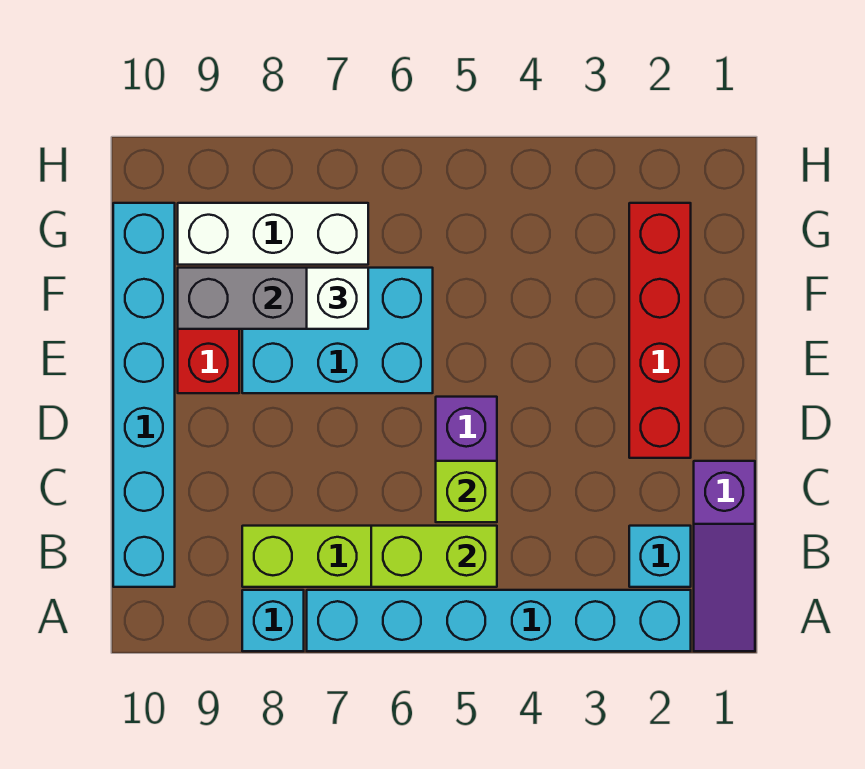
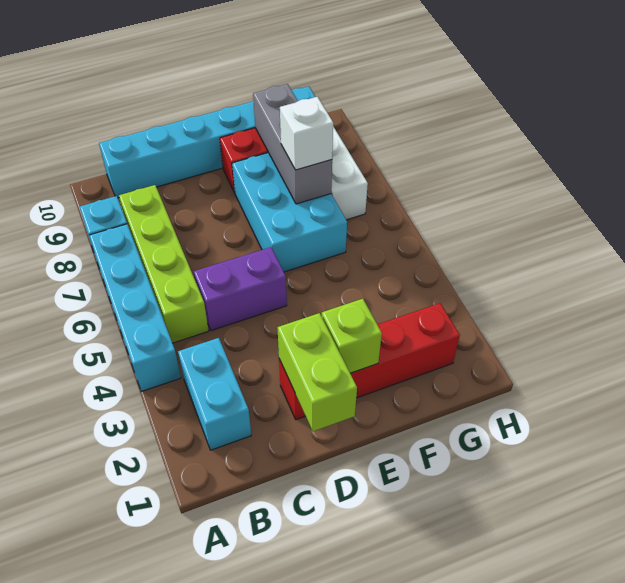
purple slope A1:C1 level 1 top C -> none
cyan brick A2:A7 level 1 -> cyan brick A4:A7 level 1
cyan brick B2 level 1 -> cyan brick B2:B3 level 1
lime brick B5:B6 level 2 -> lime brick D1:D2 level 2
lime brick C5 level 2 -> lime brick E2 level 2

